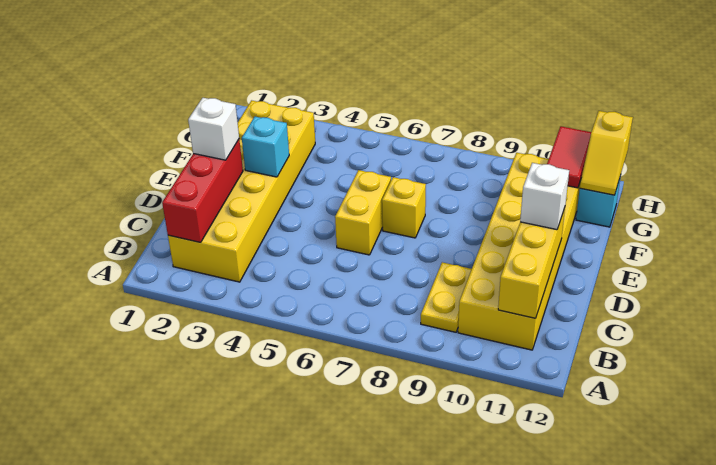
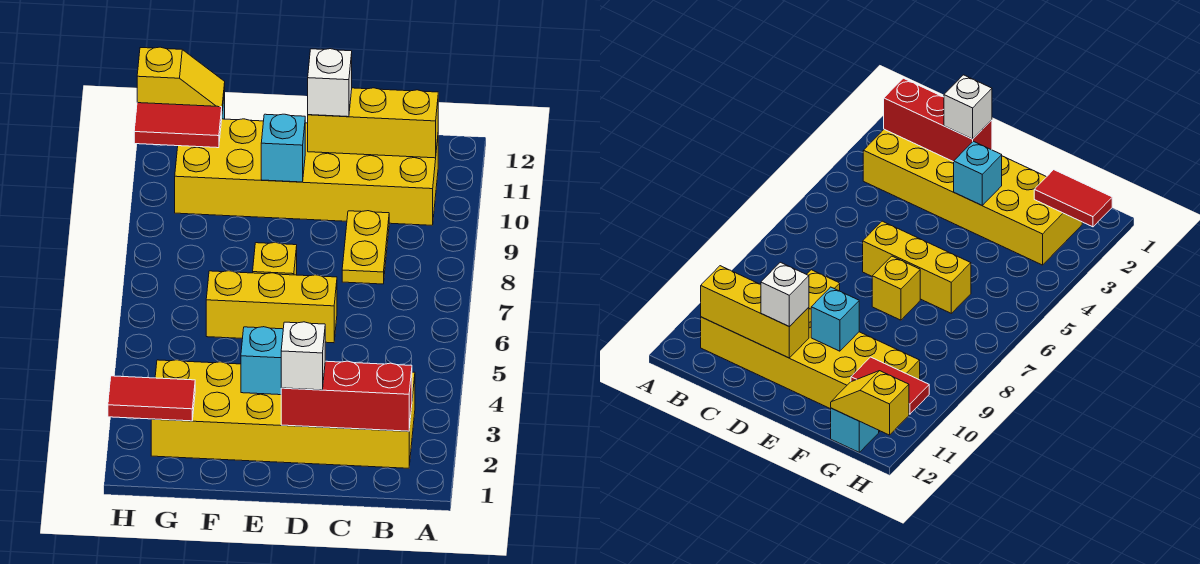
yellow plate B9:C9 level 1 -> yellow plate C8:C9 level 1
yellow brick D6:E6 level 1 -> yellow brick D6:F6 level 1
none -> cyan brick E10 level 2
none -> red tile G2:H2 level 2

